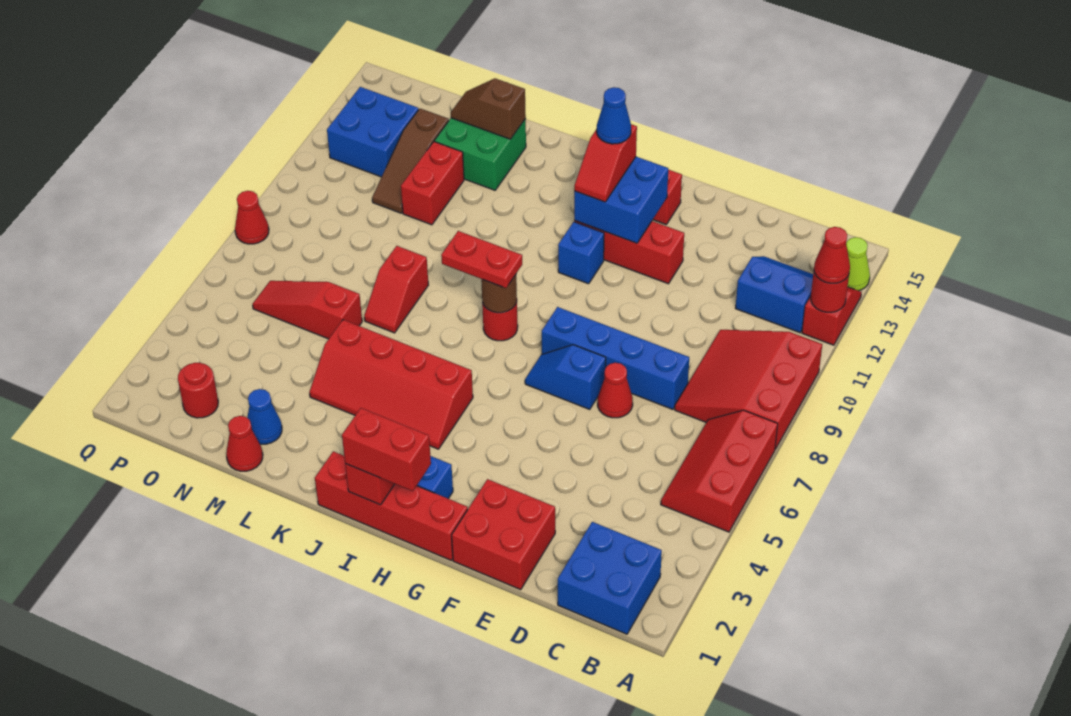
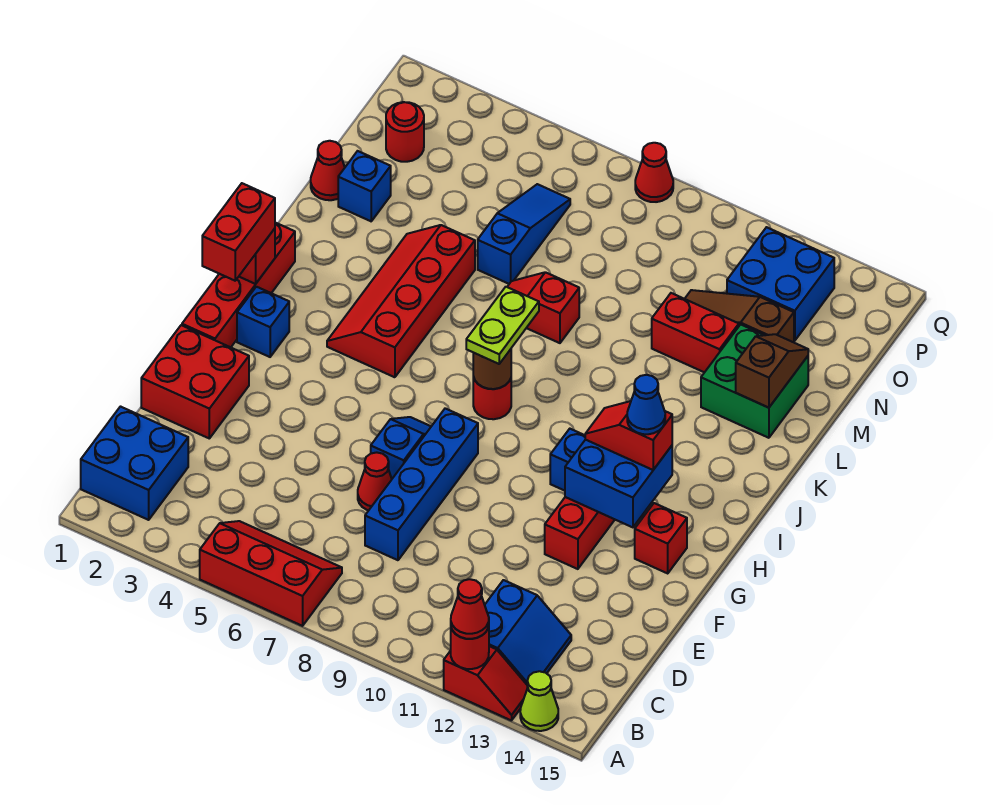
red slope A8:C10 level 1 top A -> none
red plate I8:J8 level 3 -> lime plate I8:J8 level 3
blue cone M2 level 1 -> blue brick M2 level 1
red slope M6:O6 level 1 top M -> blue slope M6:O6 level 1 top M

